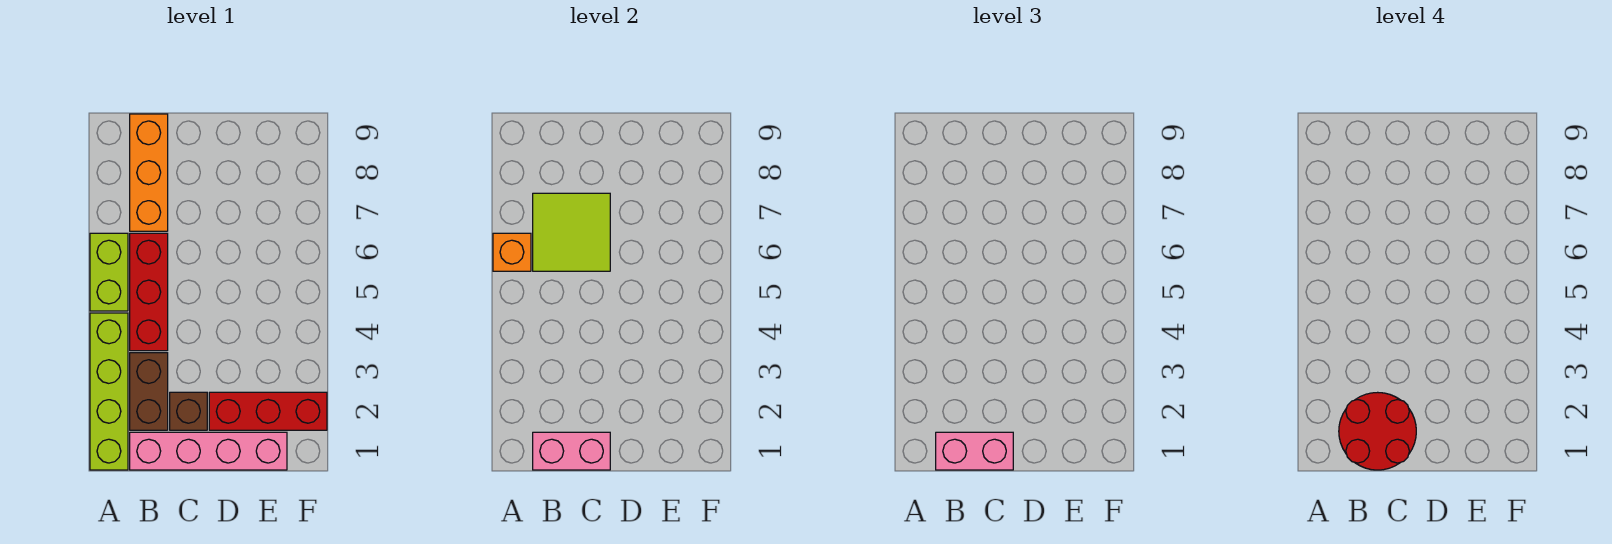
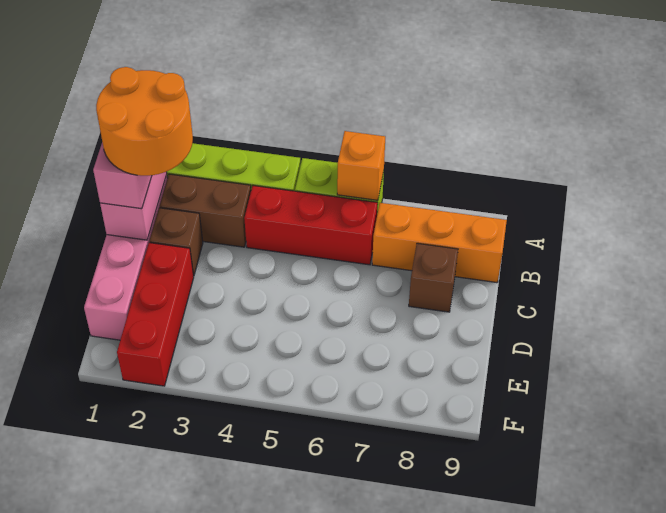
red round brick B1:C2 level 4 -> orange round brick B1:C2 level 4
lime tile B6:C7 level 2 -> none
none -> brown brick C8 level 1

